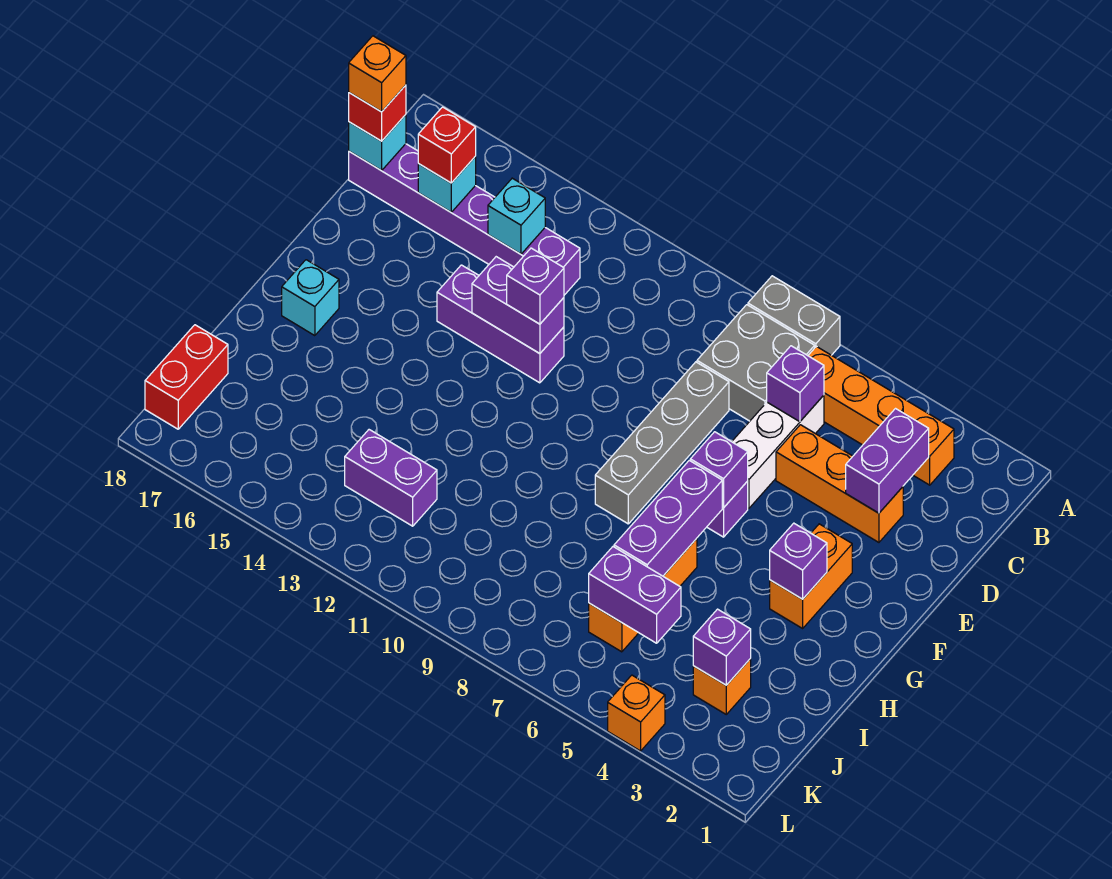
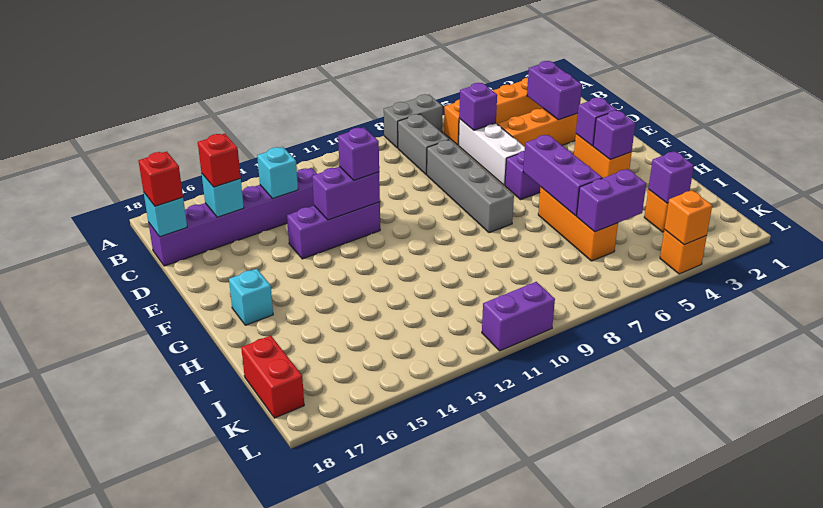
grey brick B7:C8 level 1 -> grey brick B8:C8 level 1
orange brick C18 level 4 -> orange brick L4 level 2
purple brick F6 level 2 -> purple brick F3 level 2
purple brick J12:J13 level 1 -> purple brick L10:L11 level 1

